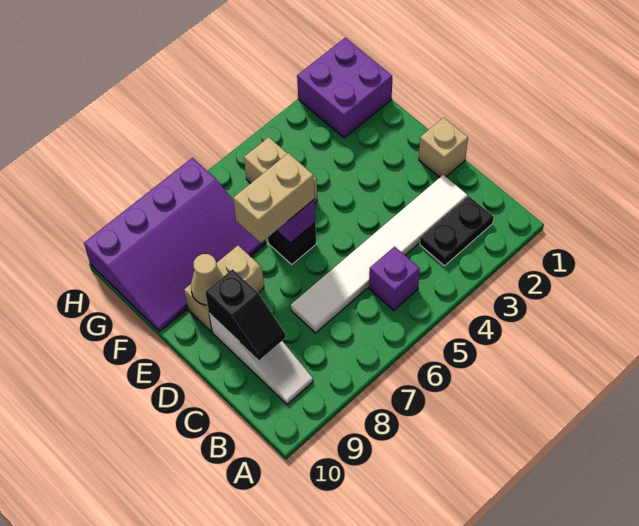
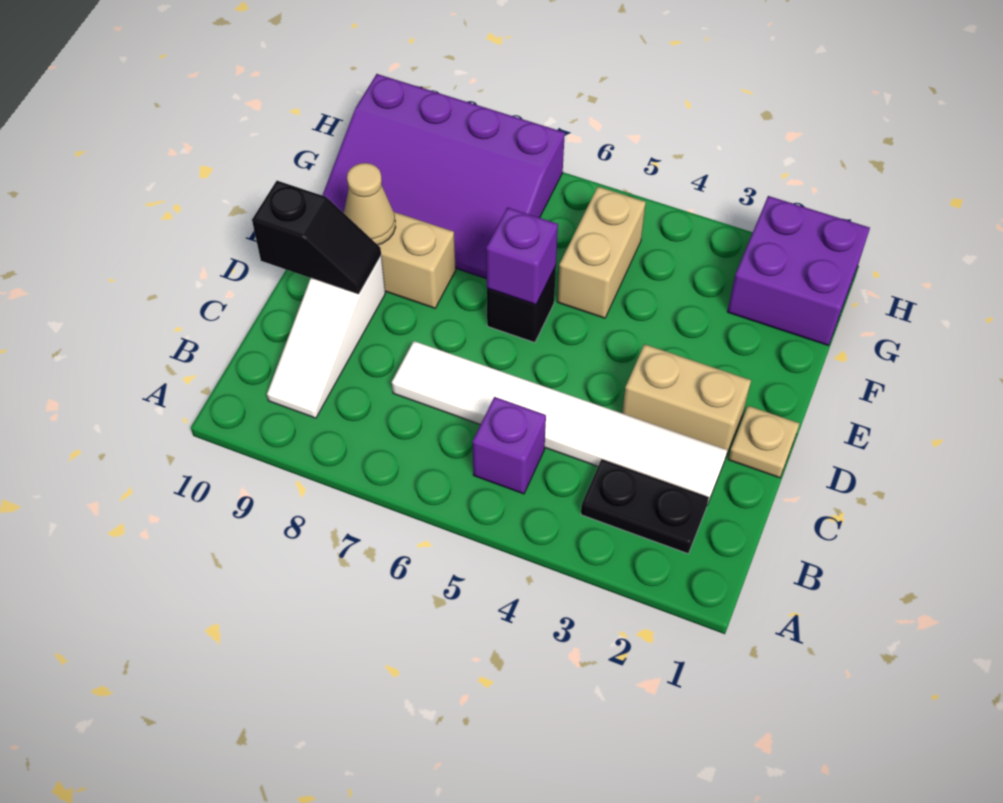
black slope C9:D9 level 2 top D -> black slope D9:D10 level 2 top 10
tan brick D1 level 1 -> tan plate D1 level 1
tan brick E6:E7 level 3 -> tan brick D2:D3 level 1

